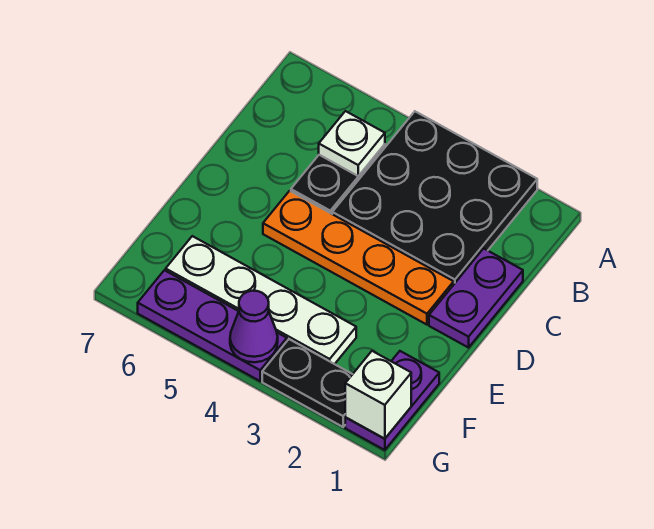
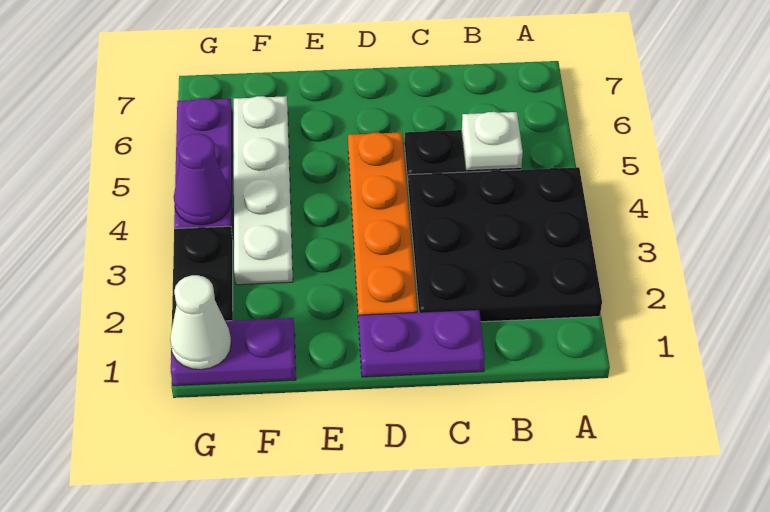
white brick G1 level 2 -> white cone G1 level 2

